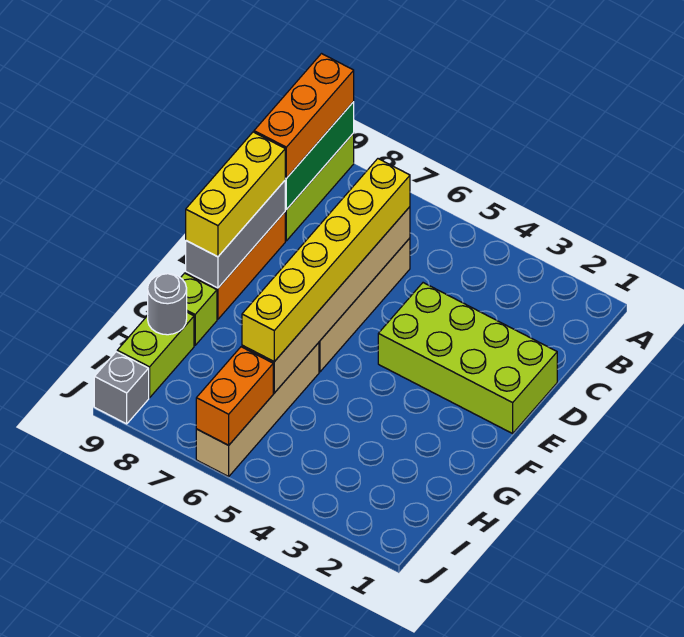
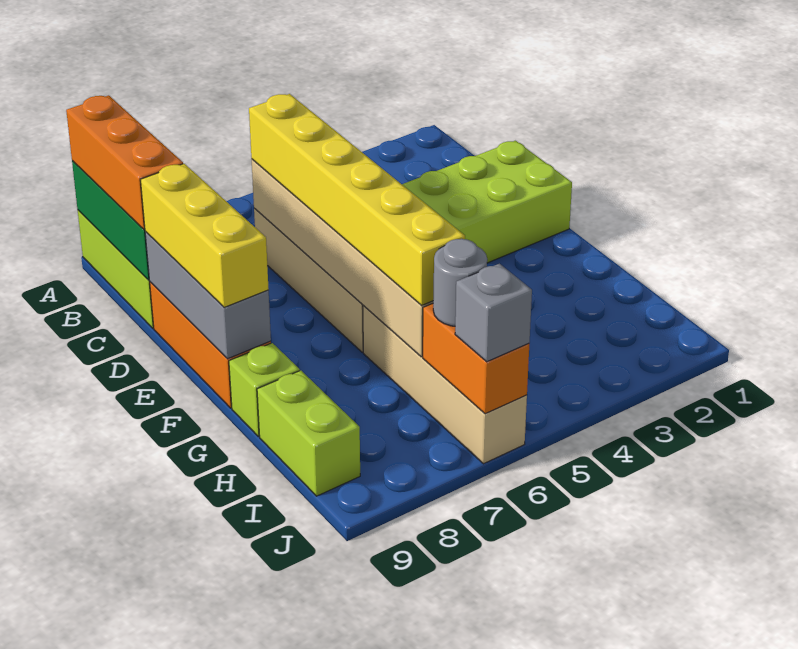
grey round brick H9 level 2 -> grey round brick I6 level 3
grey brick J9 level 1 -> grey brick J6 level 3

